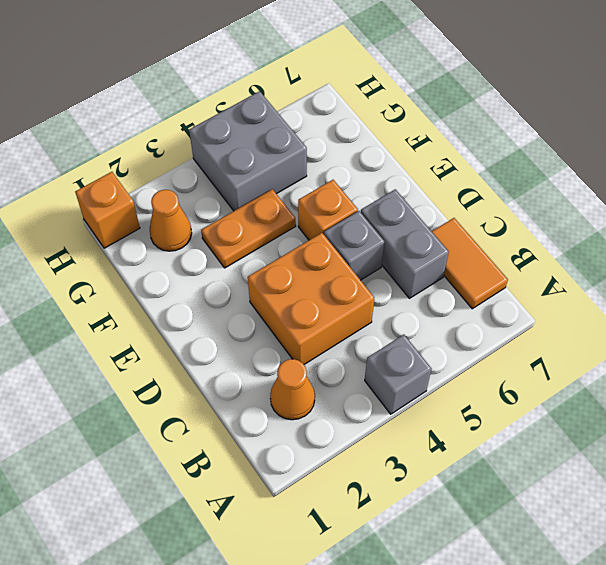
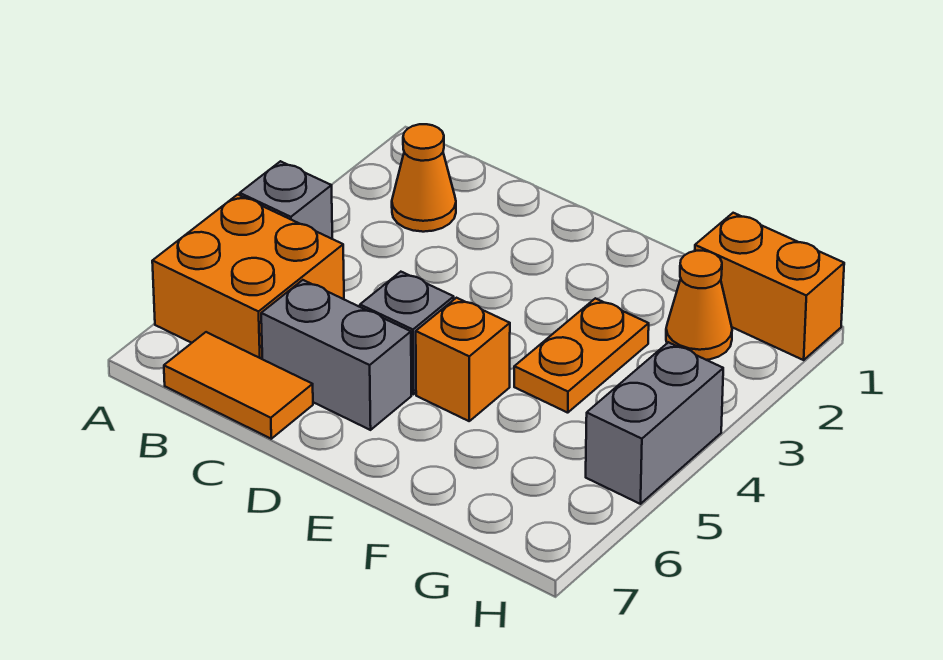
orange brick C3:D4 level 1 -> orange brick A5:B6 level 1
grey brick G4:H5 level 1 -> grey brick H4:H5 level 1
orange brick H1 level 1 -> orange brick G1:H1 level 1

